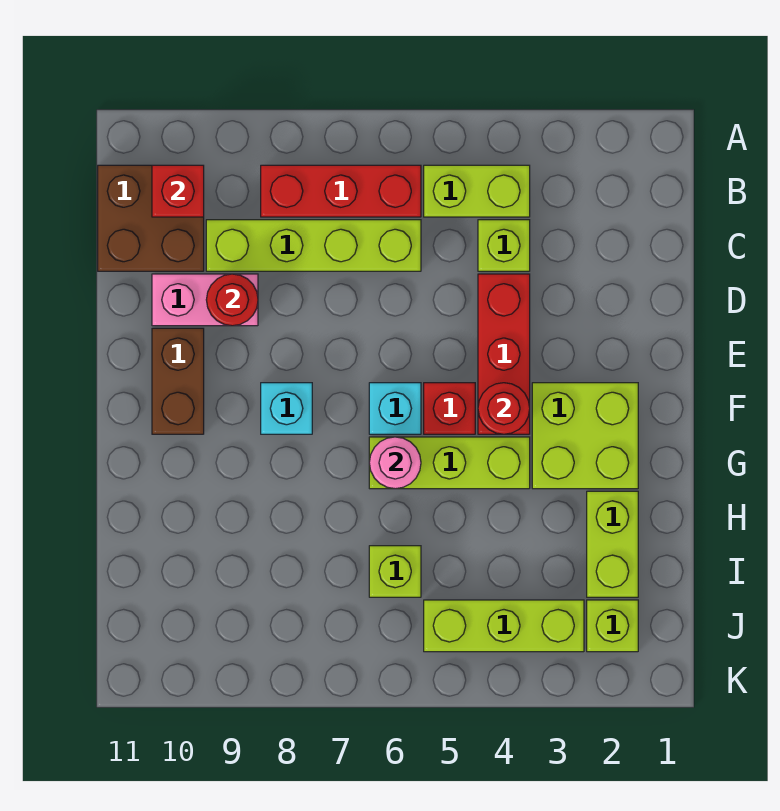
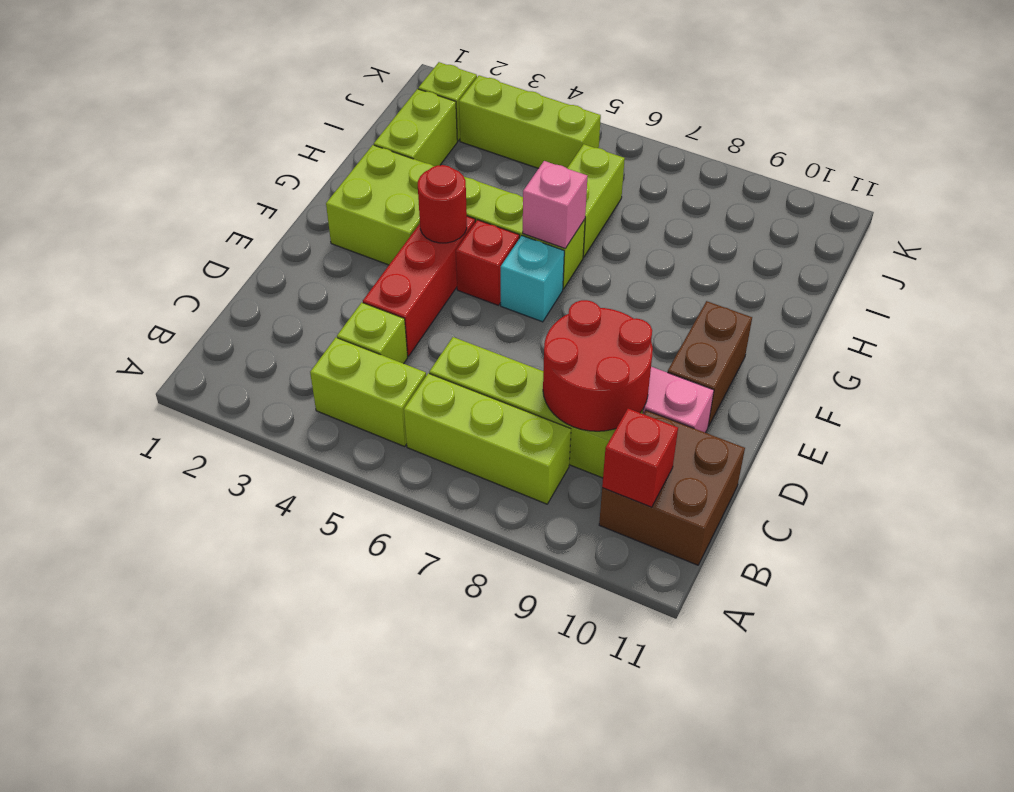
red brick B6:B8 level 1 -> lime brick B6:B8 level 1
red round brick D9 level 2 -> red round brick C8:D9 level 2
cyan brick F8 level 1 -> none
pink round brick G6 level 2 -> pink brick G6 level 2
lime brick I6 level 1 -> lime brick H6:I6 level 1

